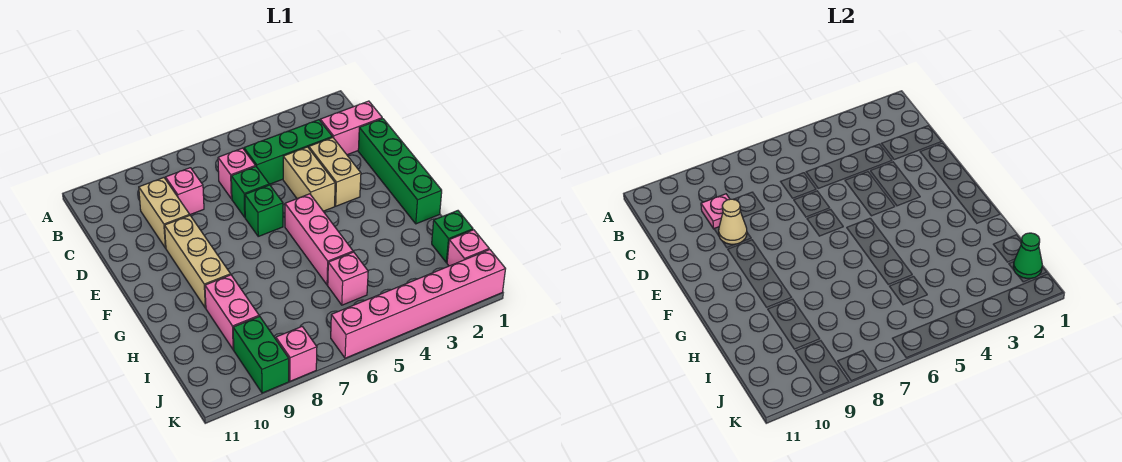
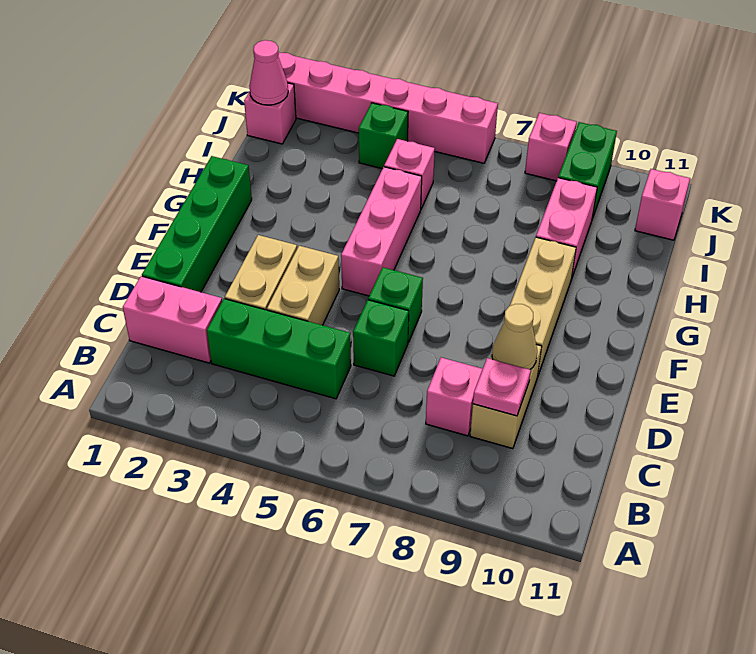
pink brick C6 level 1 -> pink brick J11 level 1
green brick I1 level 1 -> green brick J4 level 1
green cone J1 level 2 -> pink cone J1 level 2

